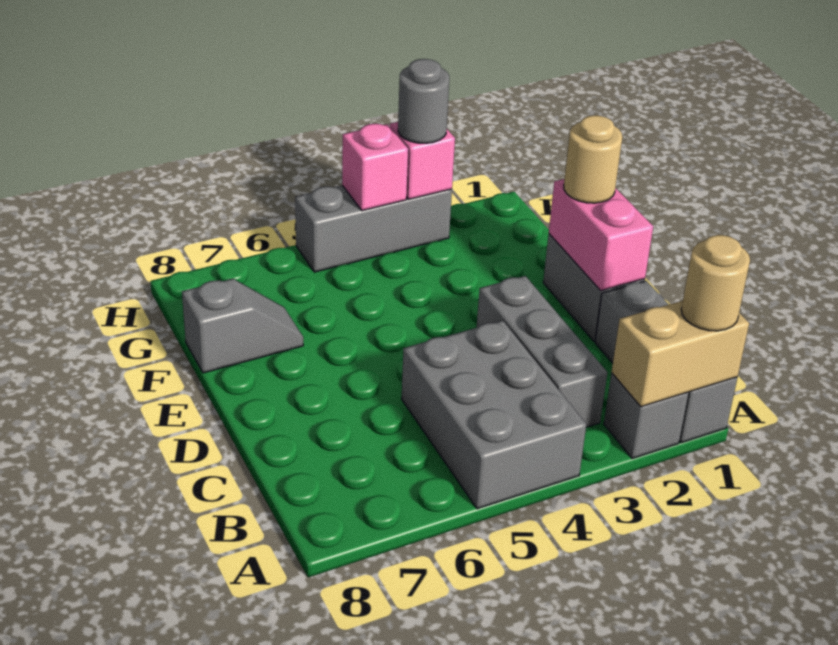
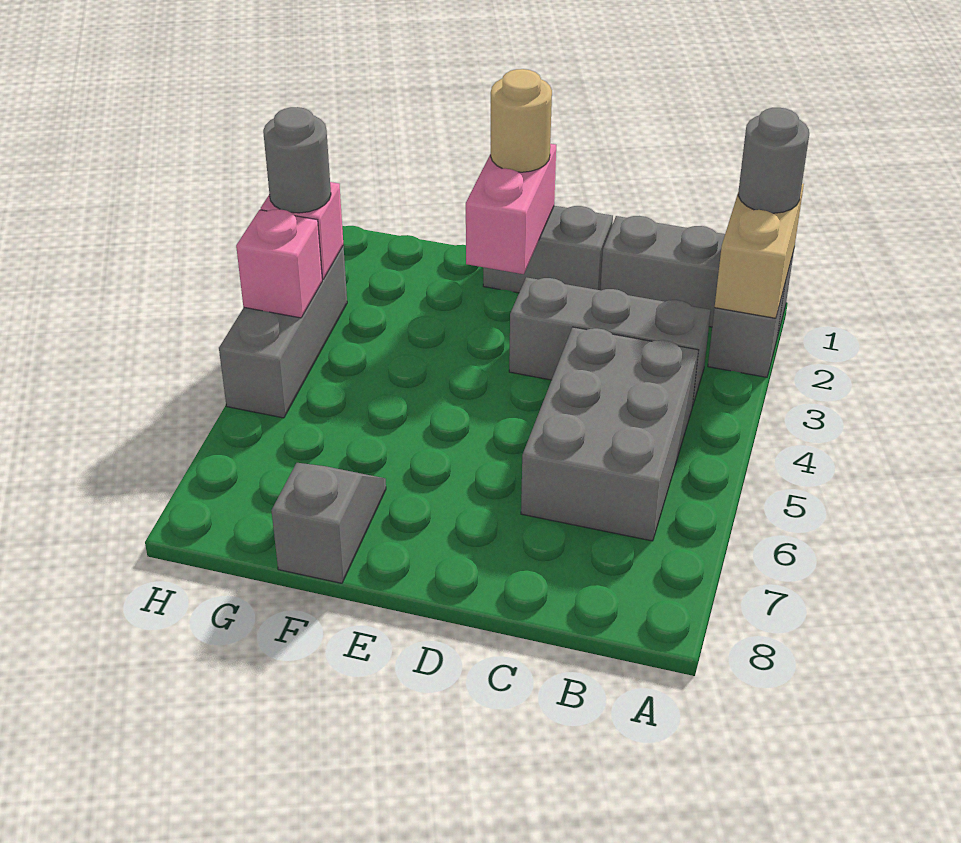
tan round brick A1 level 3 -> grey round brick A1 level 3
grey brick A4:C5 level 1 -> grey brick B4:C6 level 1
pink brick D1:E1 level 2 -> pink brick E1:E2 level 2

